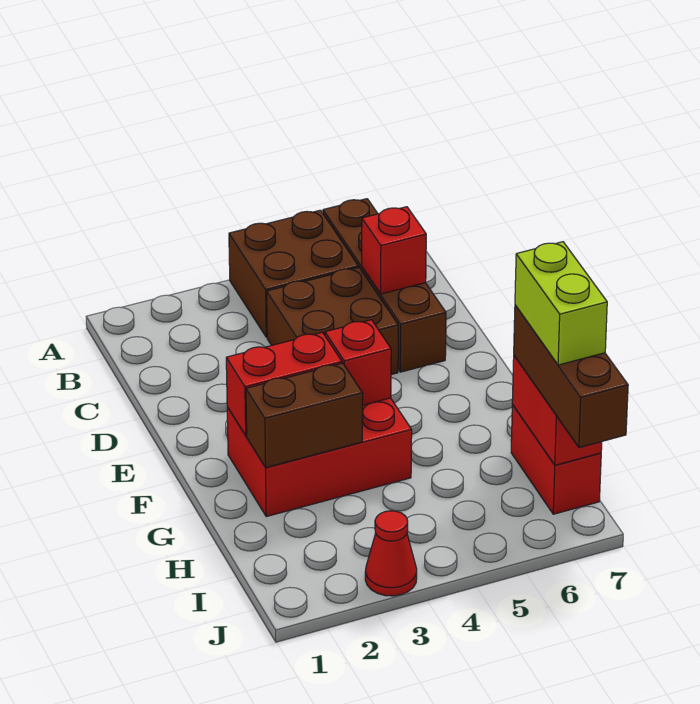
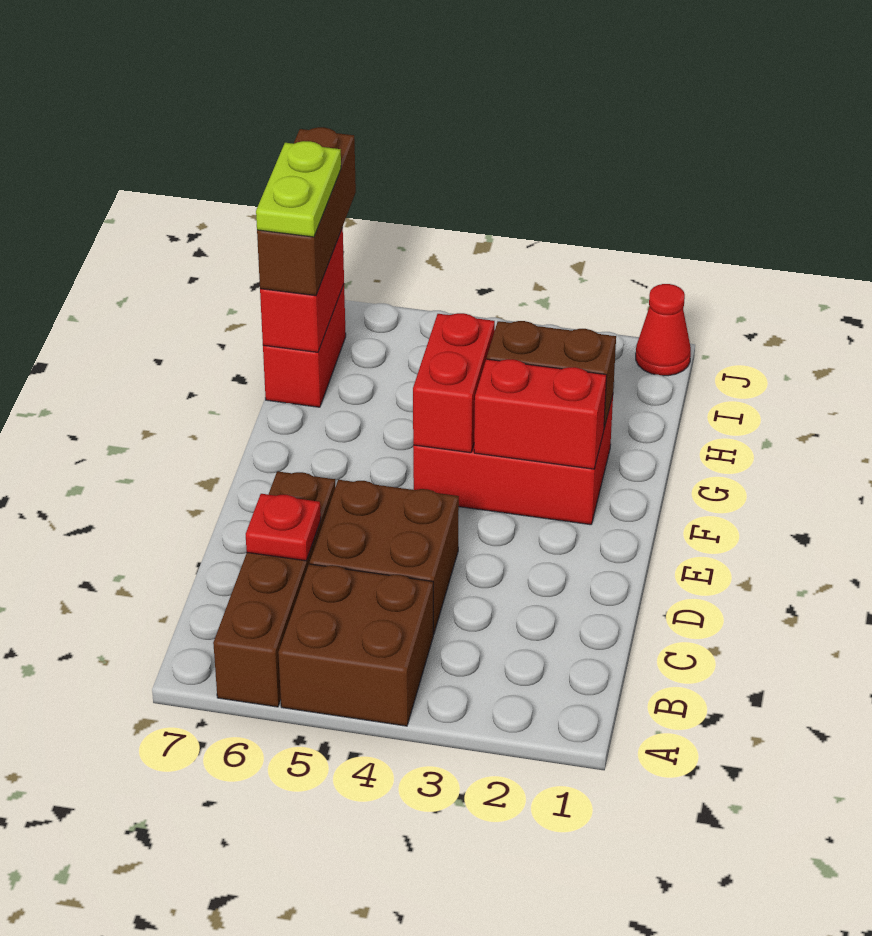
red brick C6 level 2 -> red plate C6 level 2
red brick F4 level 2 -> red brick F4:G4 level 2
lime brick H7:I7 level 4 -> lime plate H7:I7 level 4
red cone J3 level 1 -> red cone J1 level 1

